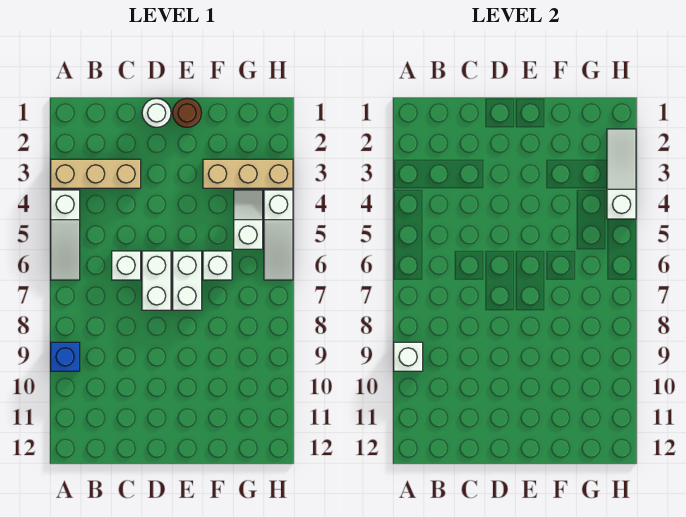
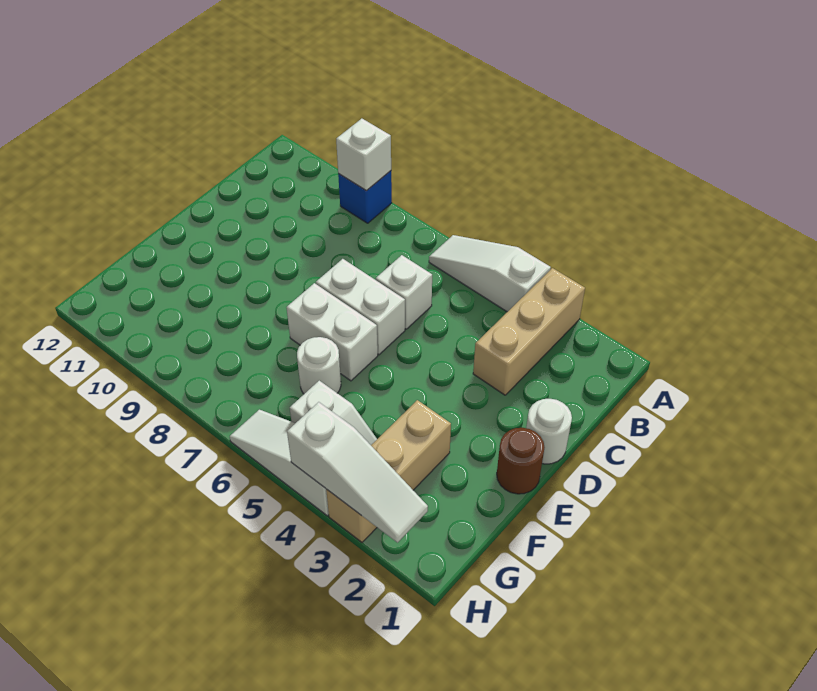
white brick F6 level 1 -> white round brick F6 level 1

